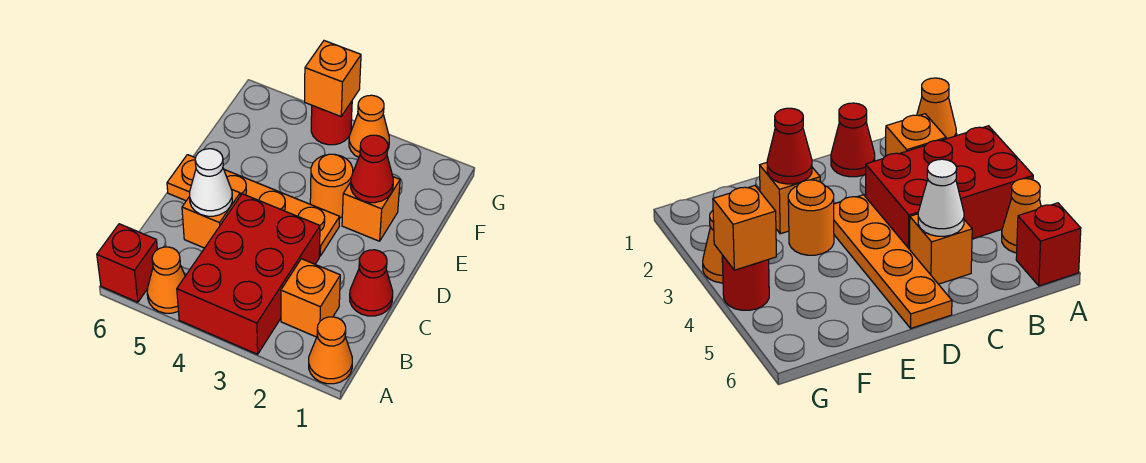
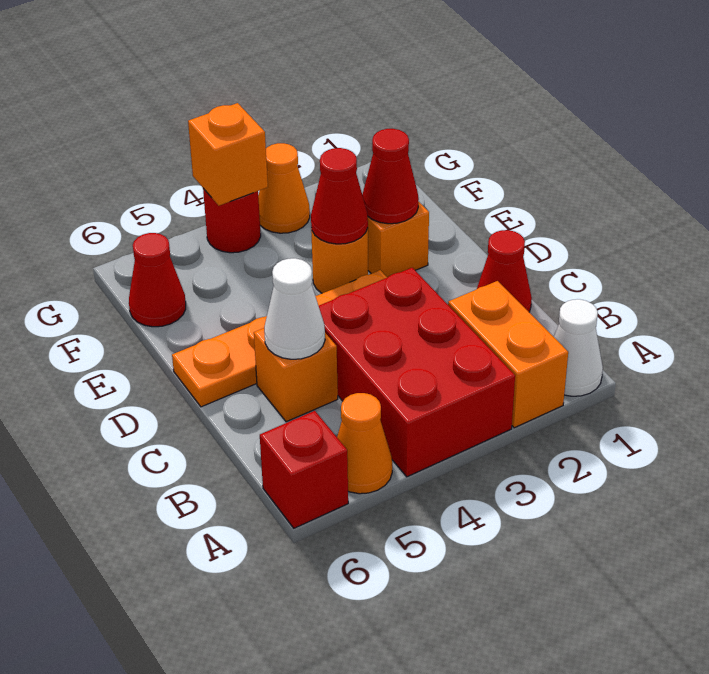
orange cone A1 level 1 -> white cone A1 level 1
orange brick B2 level 1 -> orange brick A2:B2 level 1
none -> red cone E3 level 2
none -> red cone F6 level 1

